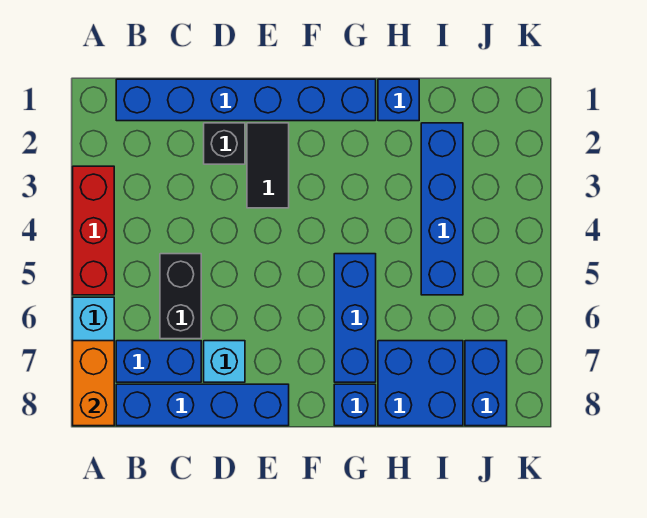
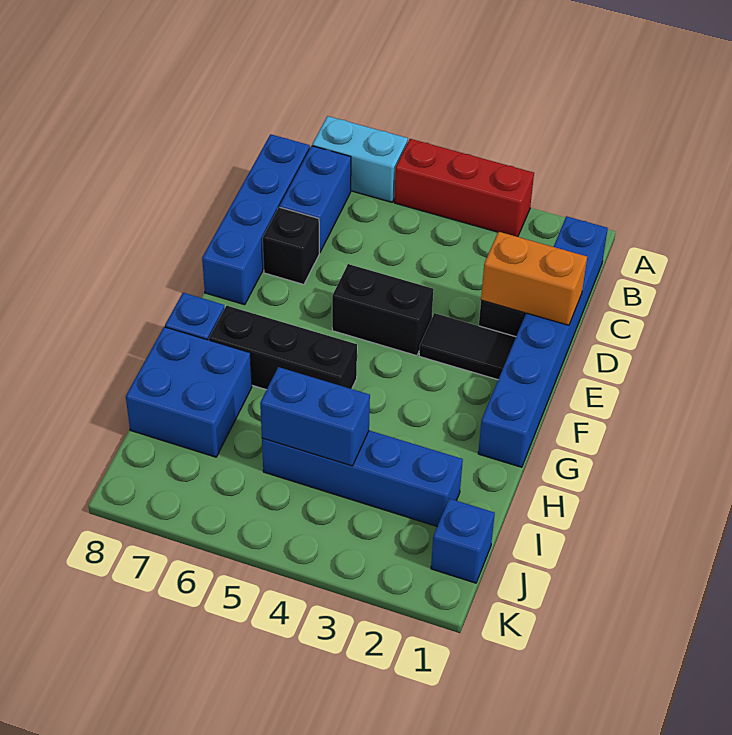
orange brick A7:A8 level 2 -> orange brick D1:D2 level 2
black brick C5:C6 level 1 -> black brick E4:E5 level 1
cyan brick D7 level 1 -> black brick D7 level 1
blue brick G5:G7 level 1 -> black brick G5:G7 level 1
blue brick H1 level 1 -> blue brick J1 level 1
blue brick J7:J8 level 1 -> blue brick I4:I5 level 2

